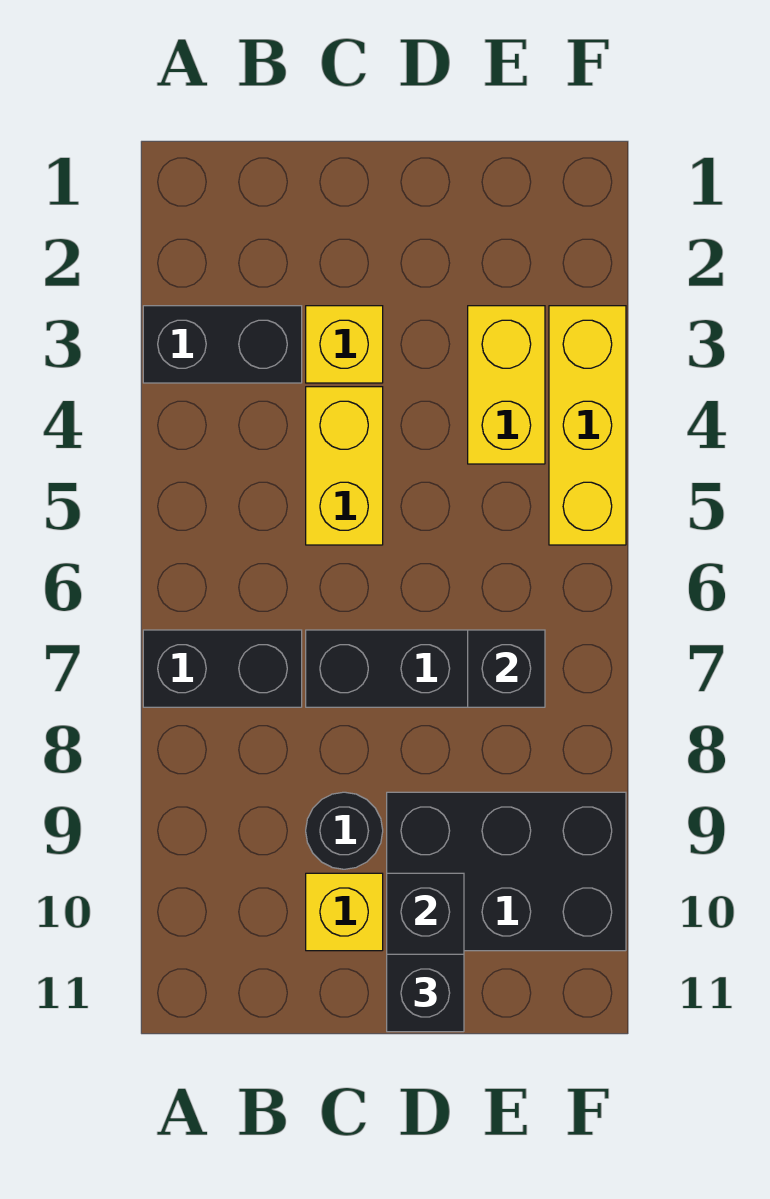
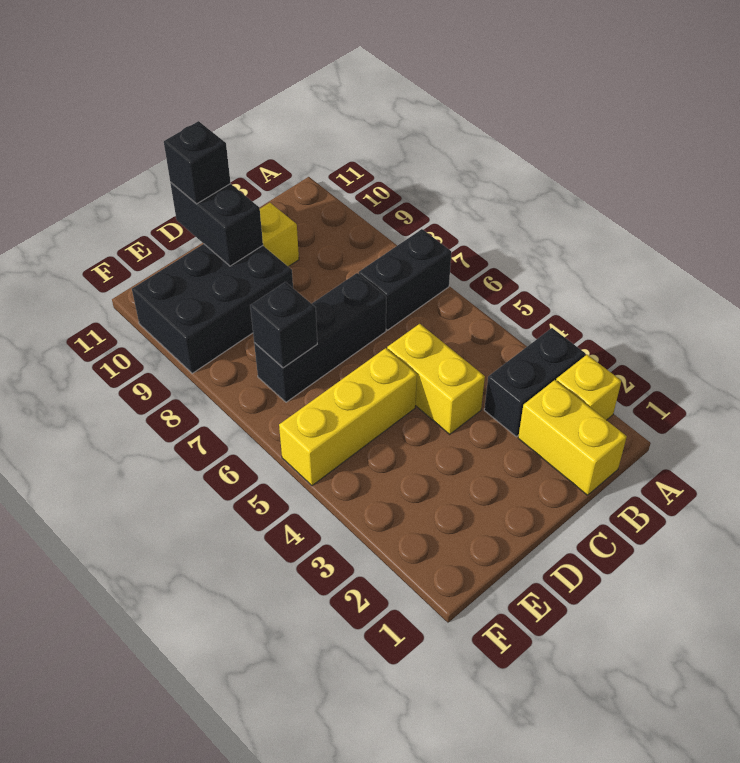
yellow brick C3 level 1 -> yellow brick A2 level 1
black round brick C9 level 1 -> none
yellow brick E3:E4 level 1 -> yellow brick B1:B2 level 1
yellow brick F3:F5 level 1 -> yellow brick D5:F5 level 1

